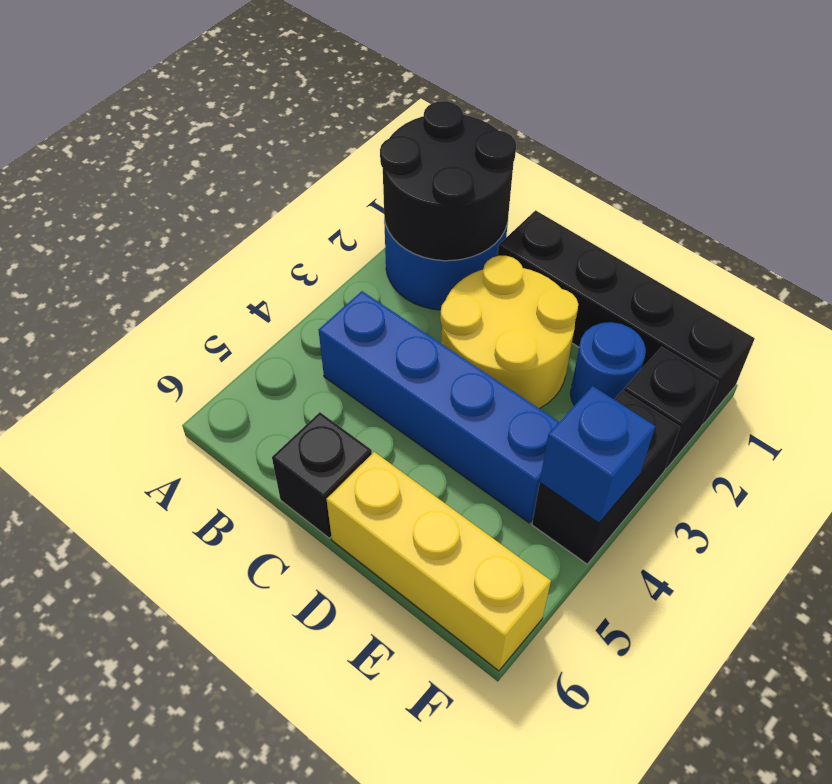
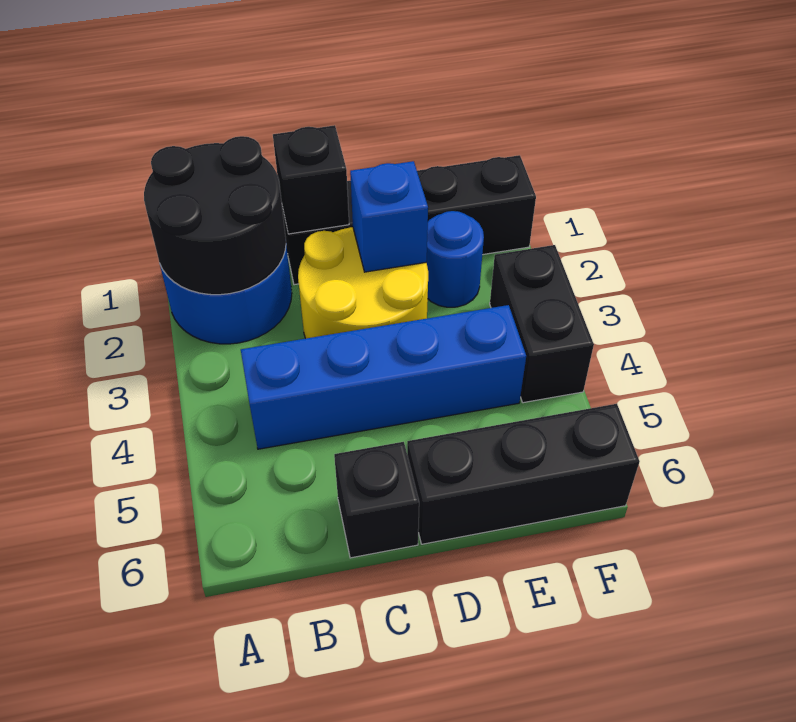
yellow brick D6:F6 level 1 -> black brick D6:F6 level 1
black brick F2 level 1 -> black brick C1 level 2
blue brick F4 level 2 -> blue brick D2 level 2

